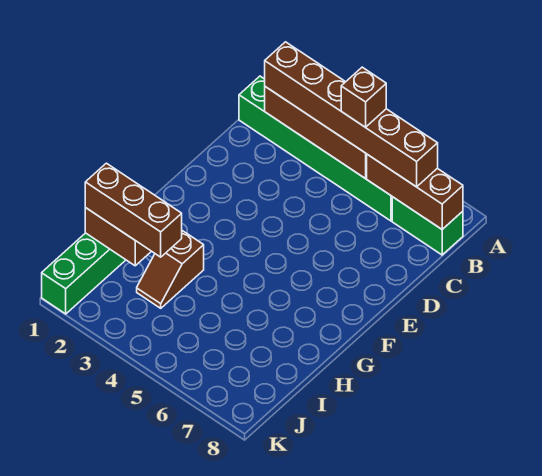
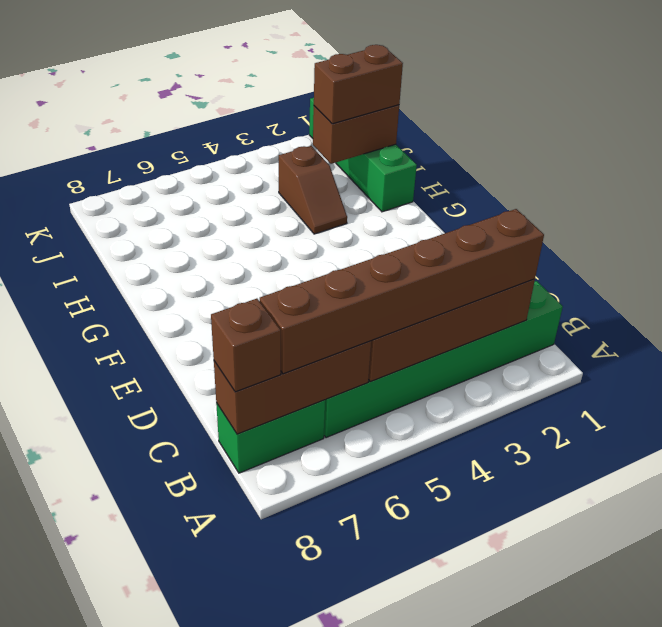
brown brick B5 level 4 -> brown brick B8 level 3
brown slope H3:I3 level 1 top H -> brown slope H3:I3 level 1 top I
brown brick I1:I3 level 3 -> brown brick I1:I2 level 3

